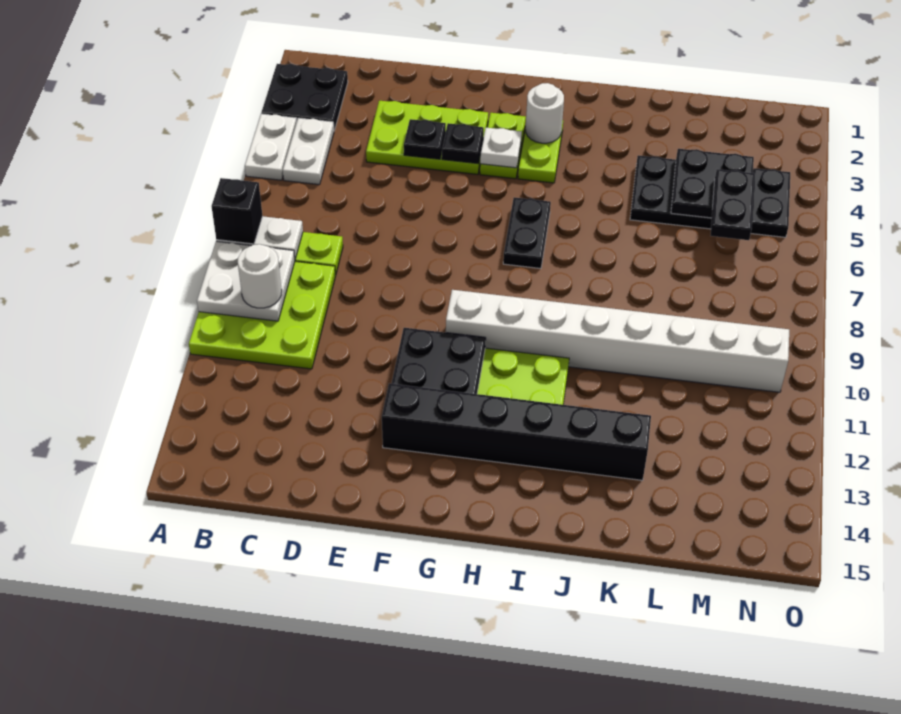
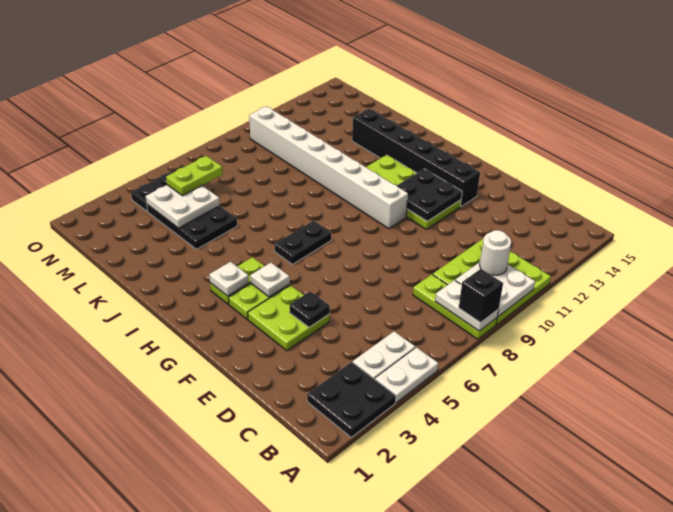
lime plate D3:F4 level 1 -> lime plate E3:F4 level 1
black plate F4 level 2 -> none
white round brick H3 level 2 -> white plate H3 level 2
black plate L4:M5 level 2 -> white plate L4:M5 level 2
black plate M5:M6 level 3 -> lime plate M5:M6 level 3

